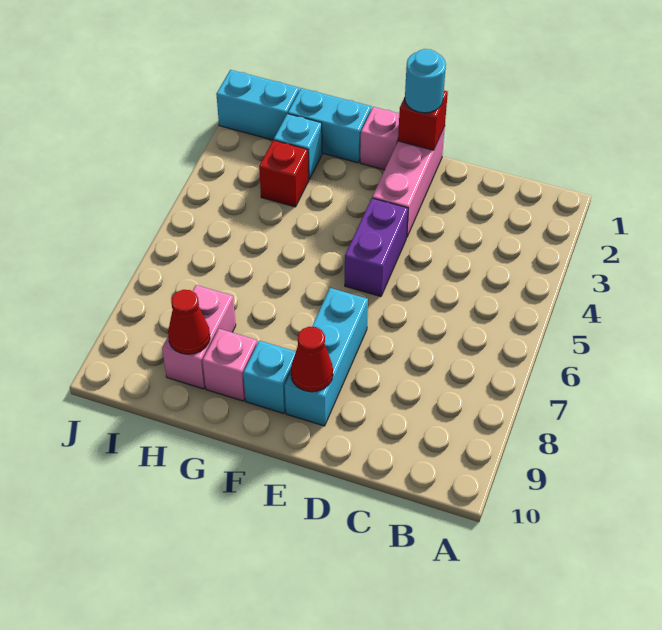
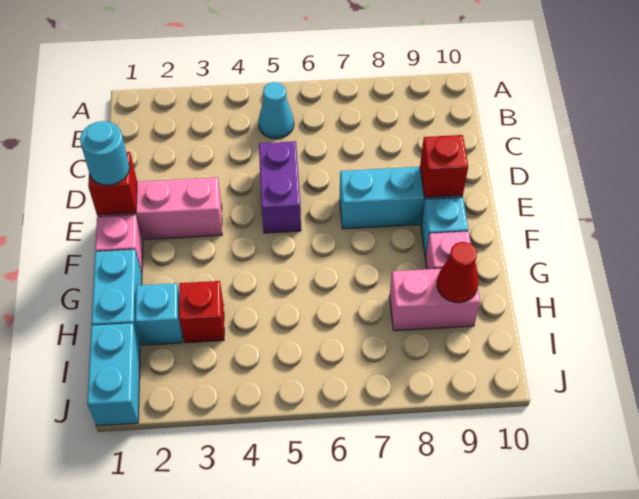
none -> cyan cone B5 level 1
purple brick E4:E5 level 1 -> purple brick D5:E5 level 1
red cone E9 level 2 -> red brick E9 level 2

